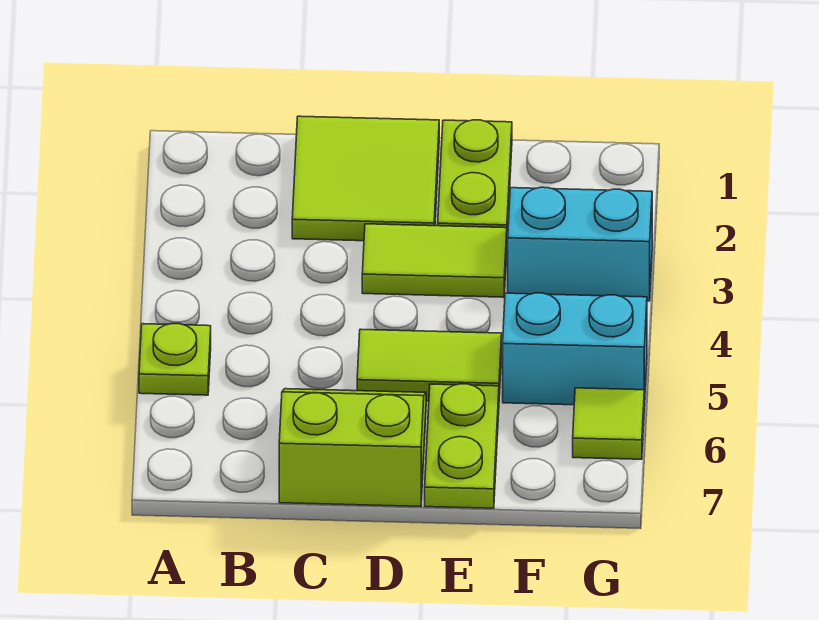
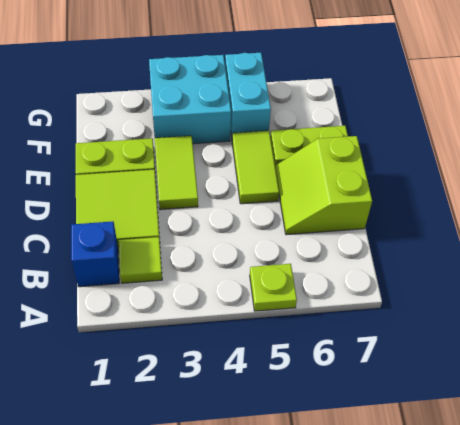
none -> blue brick B1 level 1
cyan brick F3:G3 level 1 -> cyan brick F3:G4 level 1
lime tile G6 level 1 -> lime tile B2 level 1

